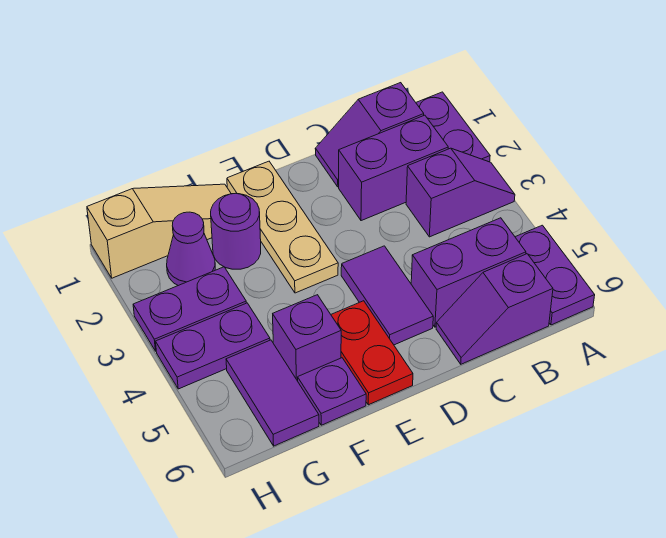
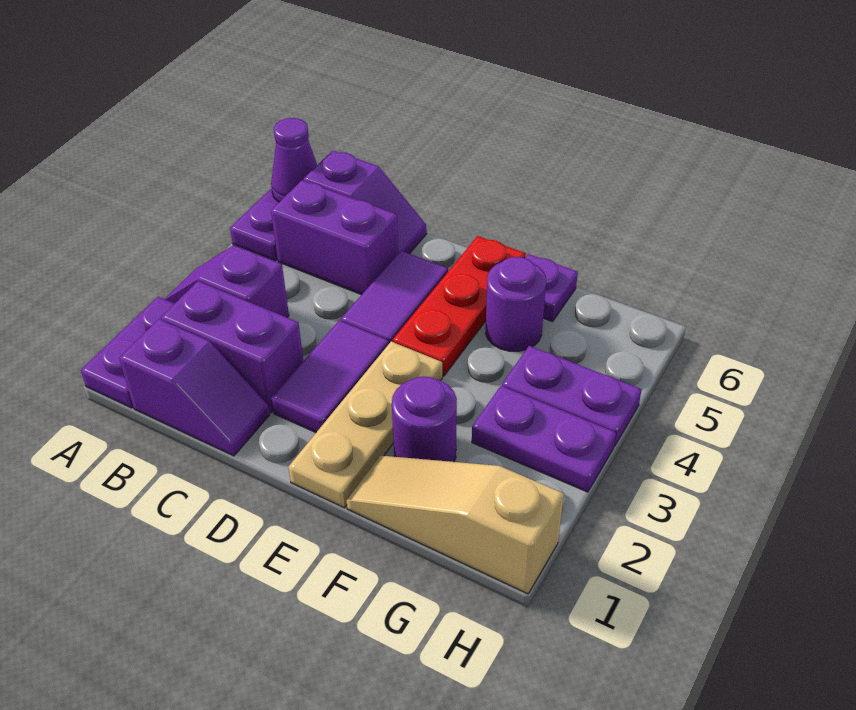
red plate E5:E6 level 1 -> red plate E4:E6 level 1
purple brick F5 level 1 -> purple round brick F5 level 1
purple cone G2 level 1 -> purple cone A6 level 2
purple tile G5:G6 level 1 -> purple tile D2:D3 level 1

